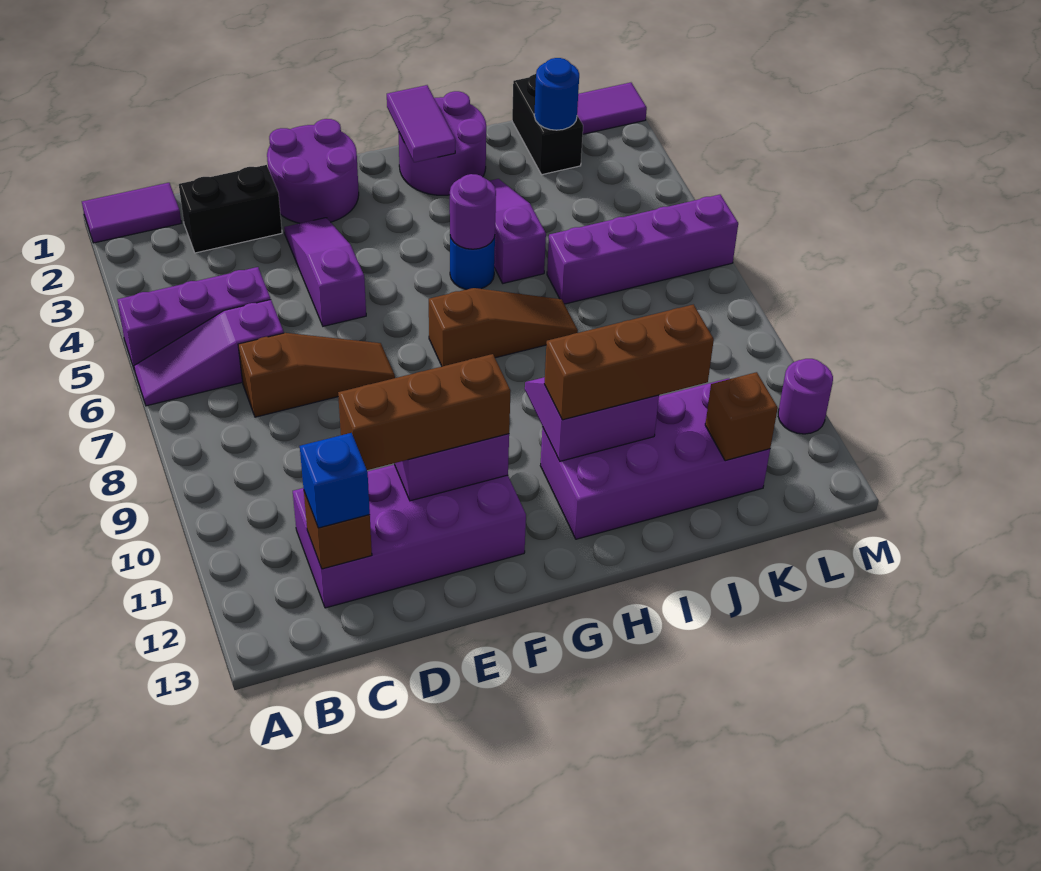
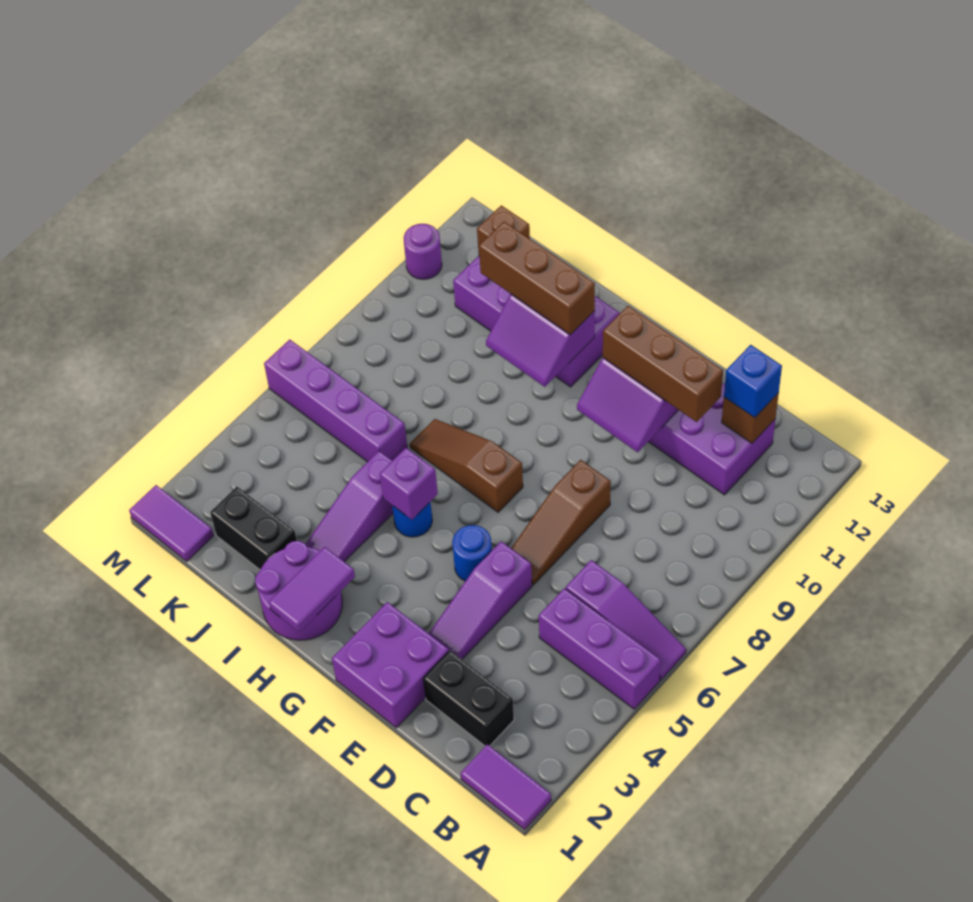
brown slope C7:E7 level 1 top C -> brown slope E6:E8 level 1 top 8
purple round brick E1:F2 level 1 -> purple brick E1:F2 level 1
purple round brick H5 level 2 -> purple brick H5 level 2
black brick K1:K2 level 1 -> black brick J2:K2 level 1
blue round brick K2 level 2 -> blue round brick F5 level 1

